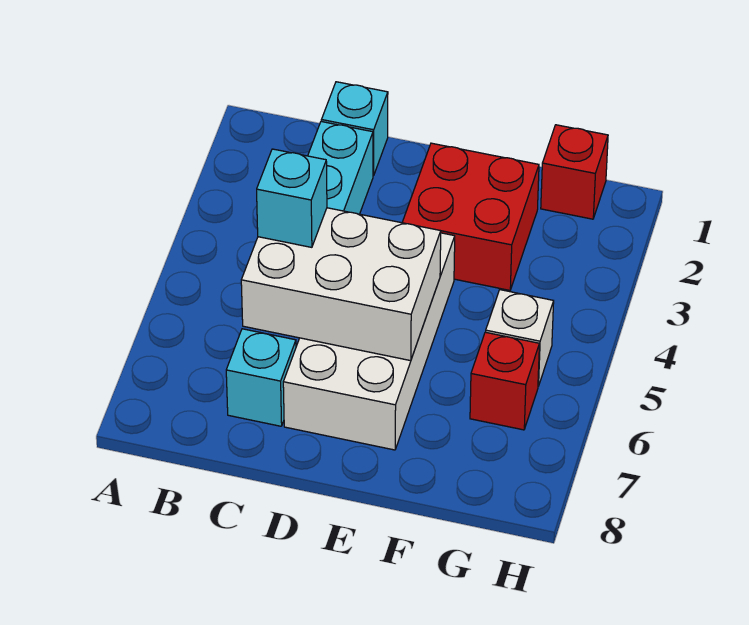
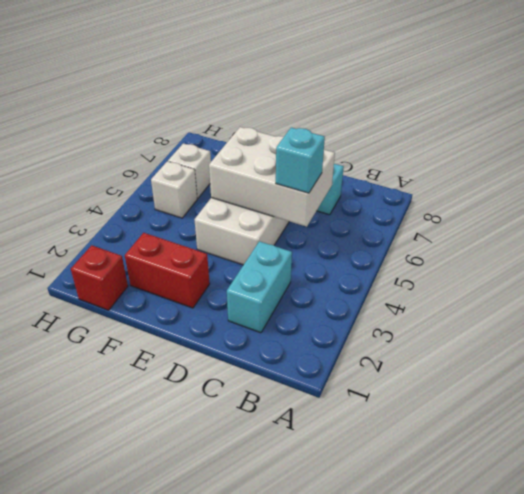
cyan brick C1 level 1 -> none
red brick E2:F3 level 1 -> red brick E2:F2 level 1
red brick G6 level 1 -> white brick G6 level 1

